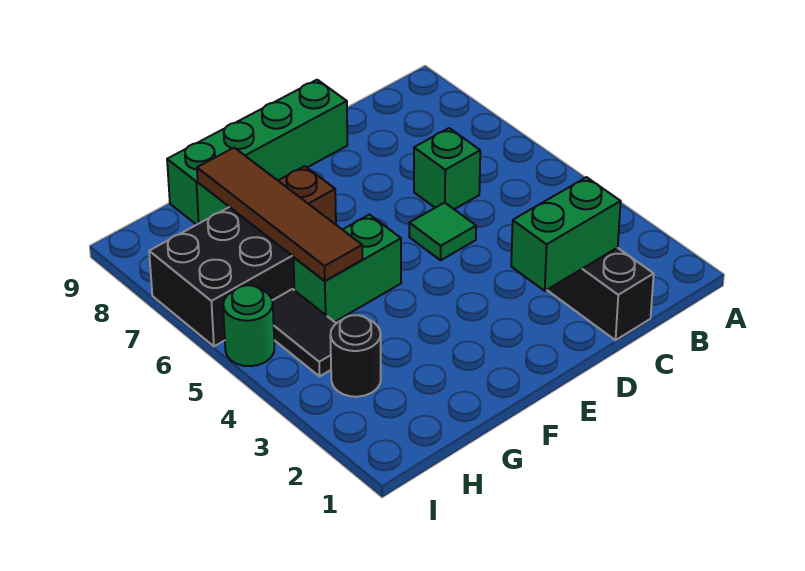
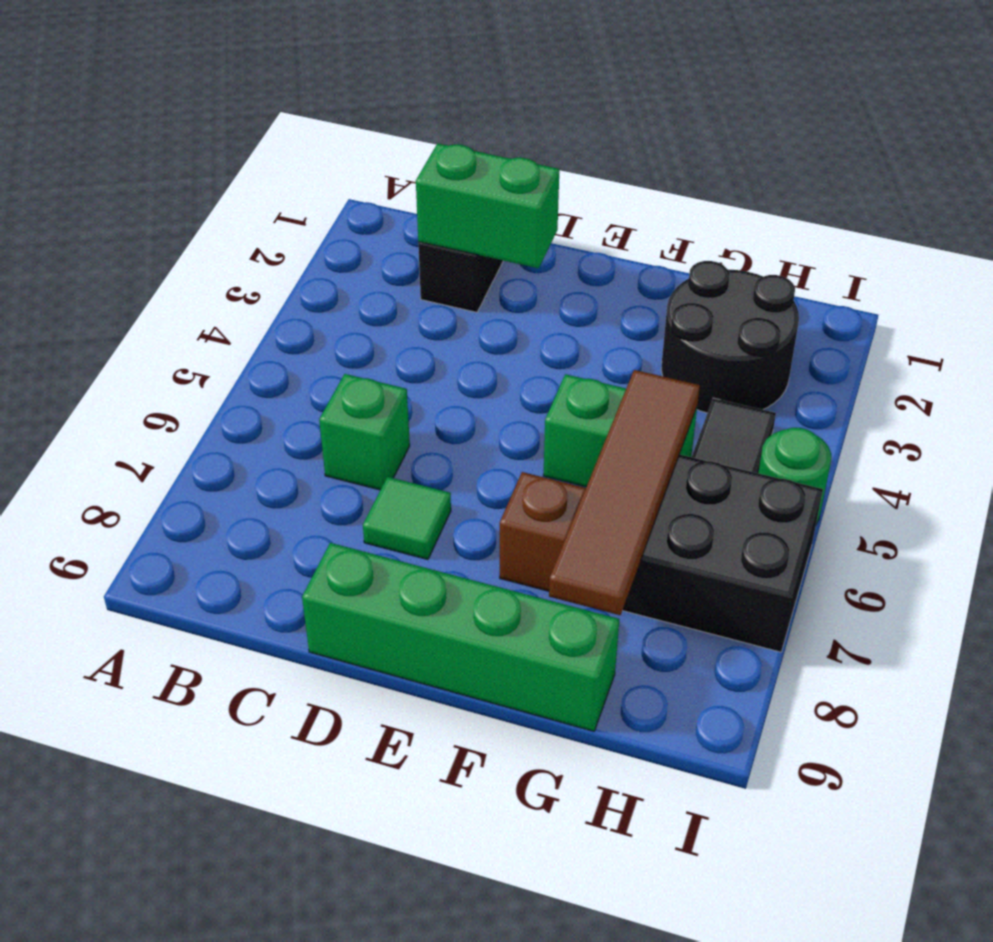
green tile D5 level 1 -> green tile D7 level 1
black round brick H3 level 1 -> black round brick G2:H3 level 1

